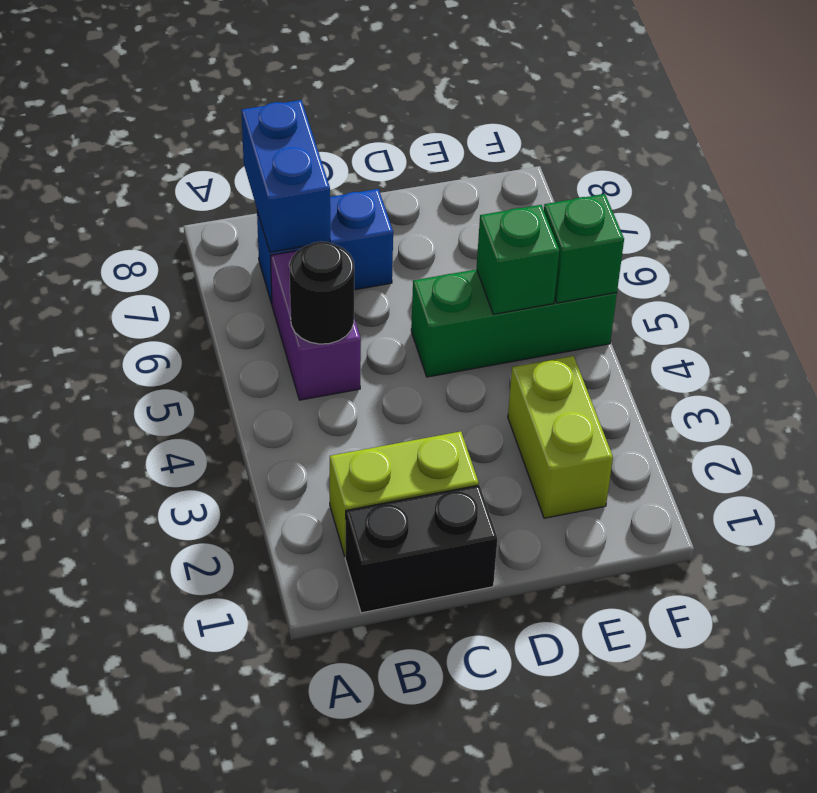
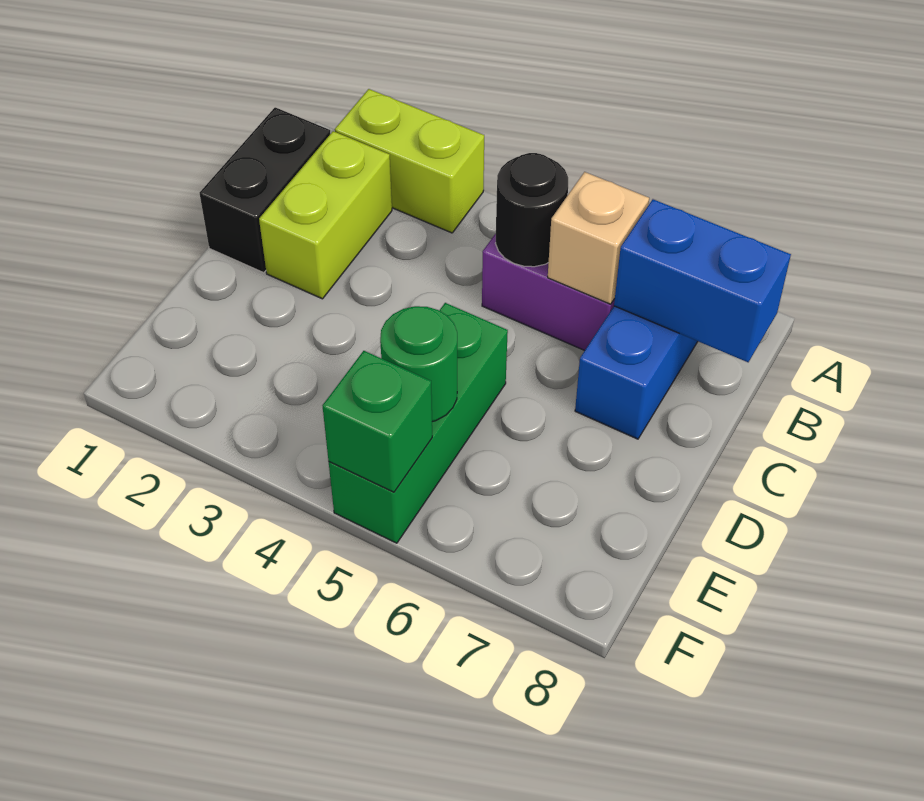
none -> tan brick B6 level 2
lime brick E2:E3 level 1 -> lime brick A2:A3 level 1
green brick E5 level 2 -> green round brick E5 level 2

